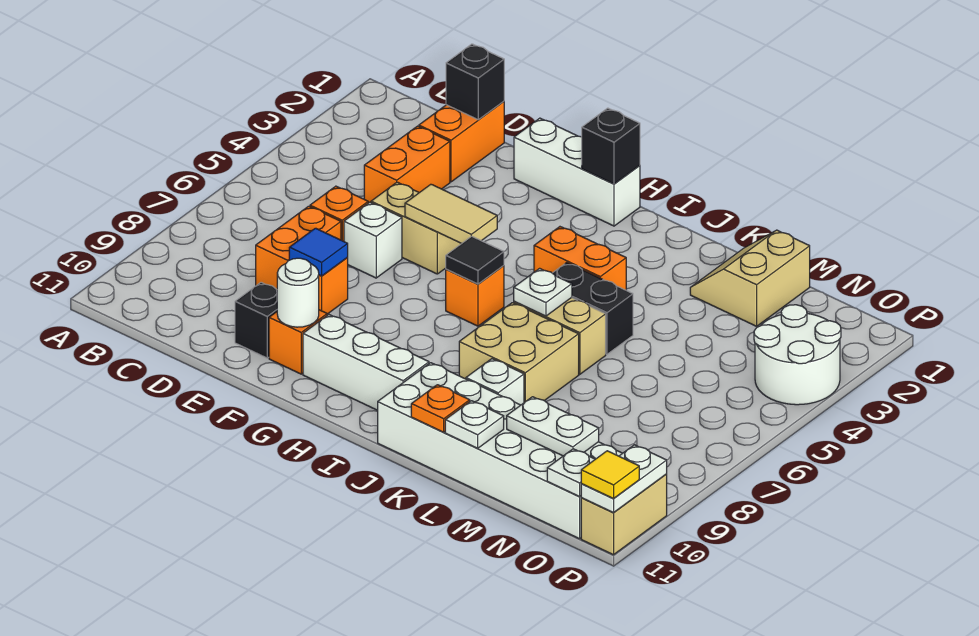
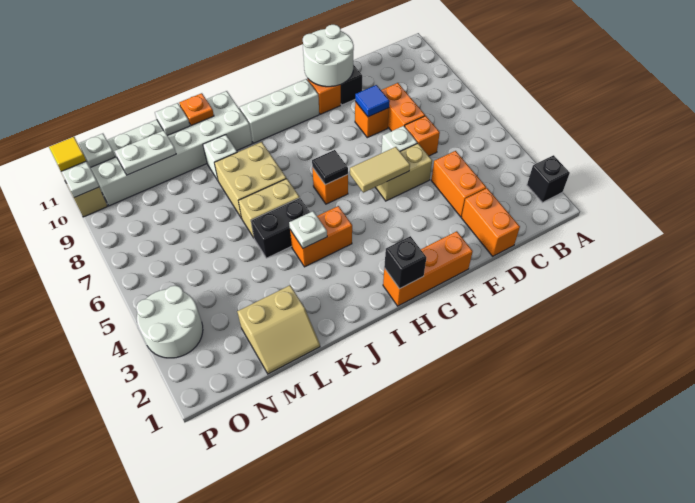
black brick D1 level 2 -> black brick A2 level 1
white brick F1:H1 level 1 -> orange brick F1:H1 level 1
white round brick F10 level 2 -> white round brick E10:F11 level 2
white plate J6 level 2 -> white plate J4 level 2
tan slope L1:M2 level 1 top M -> tan slope L1:M2 level 1 top 2

